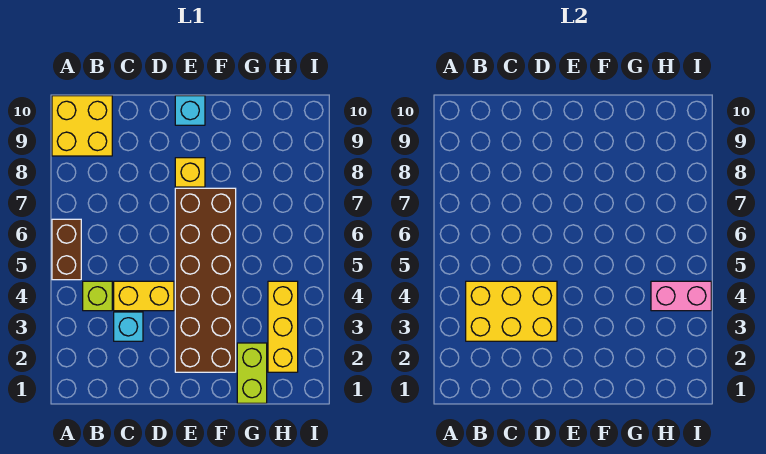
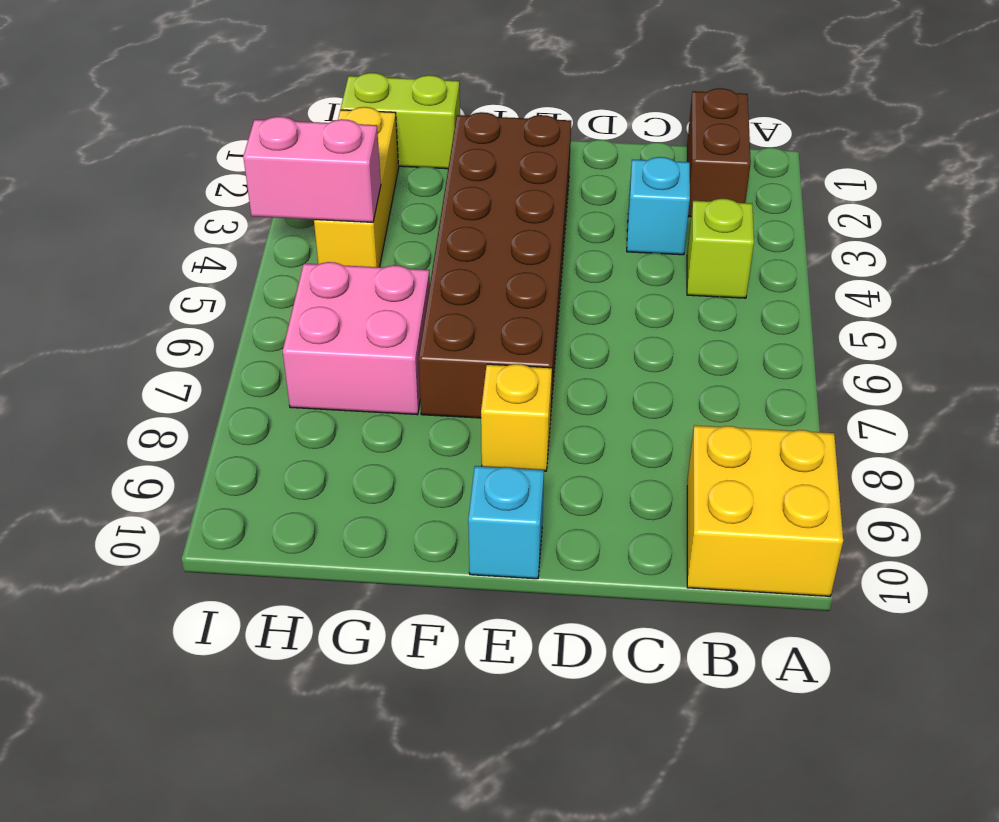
brown brick A5:A6 level 1 -> brown brick B1:B2 level 1
yellow brick B3:D4 level 2 -> none
yellow brick C4:D4 level 1 -> none
lime brick G1:G2 level 1 -> lime brick G1:H1 level 1
none -> pink brick G6:H7 level 1

